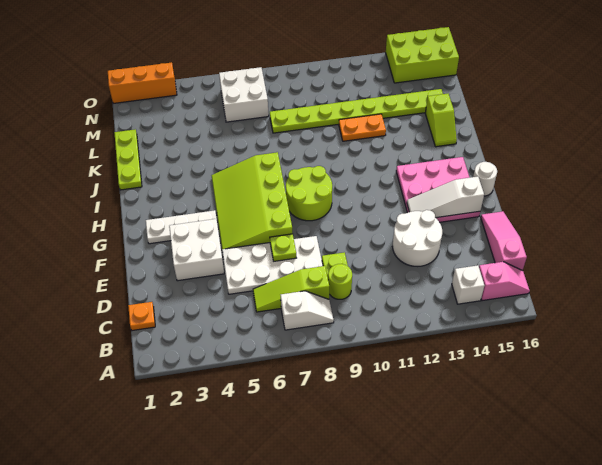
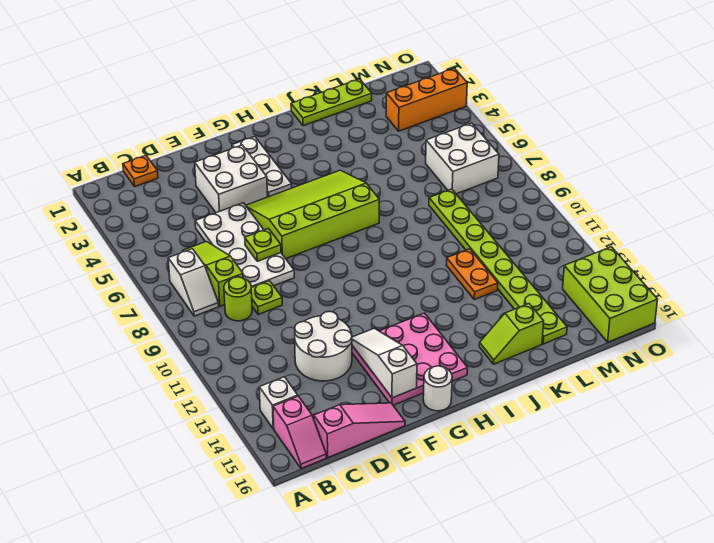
lime round brick G8:H9 level 1 -> none
orange brick O1:O3 level 1 -> orange brick M3:O3 level 1

